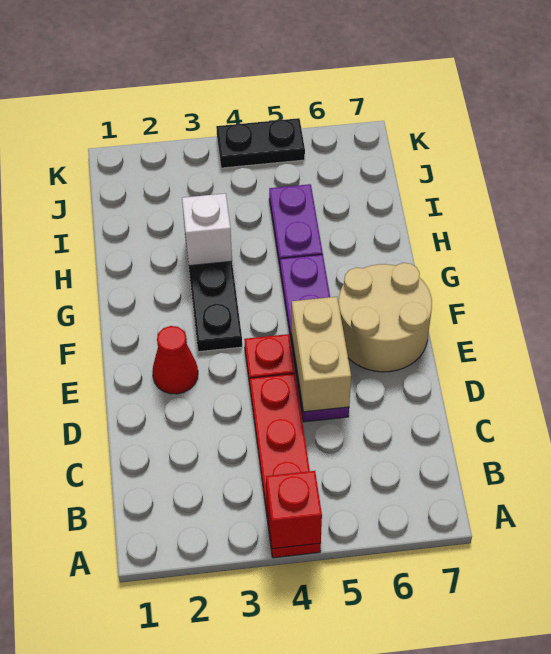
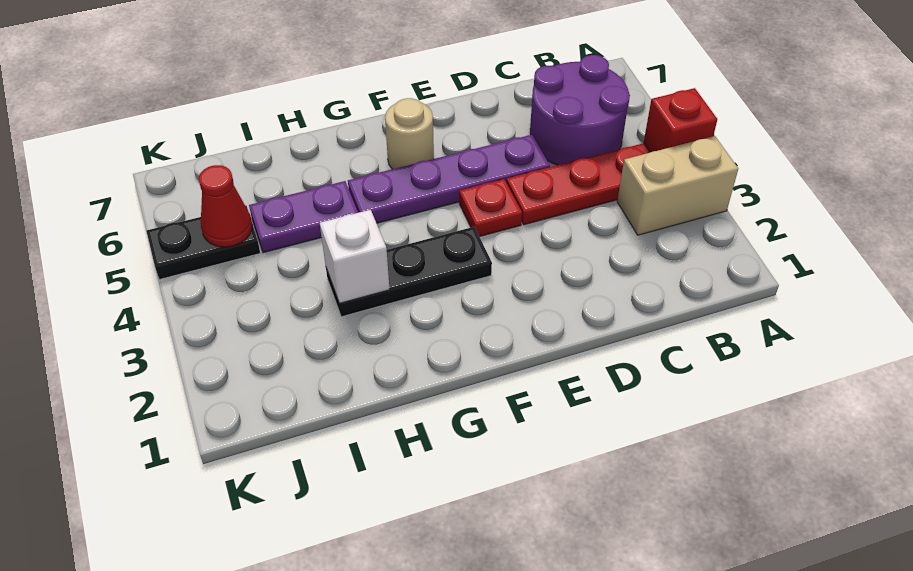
none -> purple round brick B5:C6 level 1
tan brick D5:E5 level 2 -> tan brick A3:B3 level 1
red cone E2 level 1 -> red cone J5 level 2
tan round brick E6:F7 level 1 -> tan round brick F6 level 1
black plate K4:K5 level 1 -> black plate J5:K5 level 1

